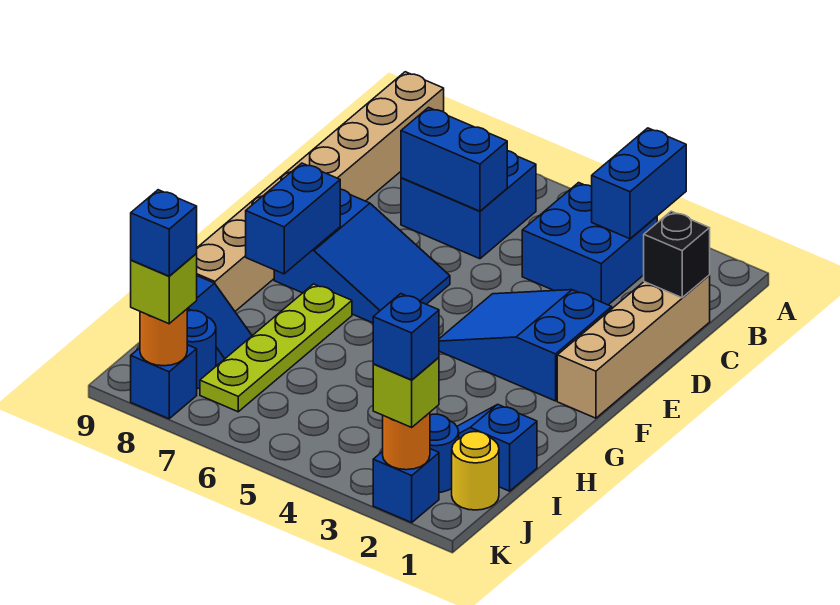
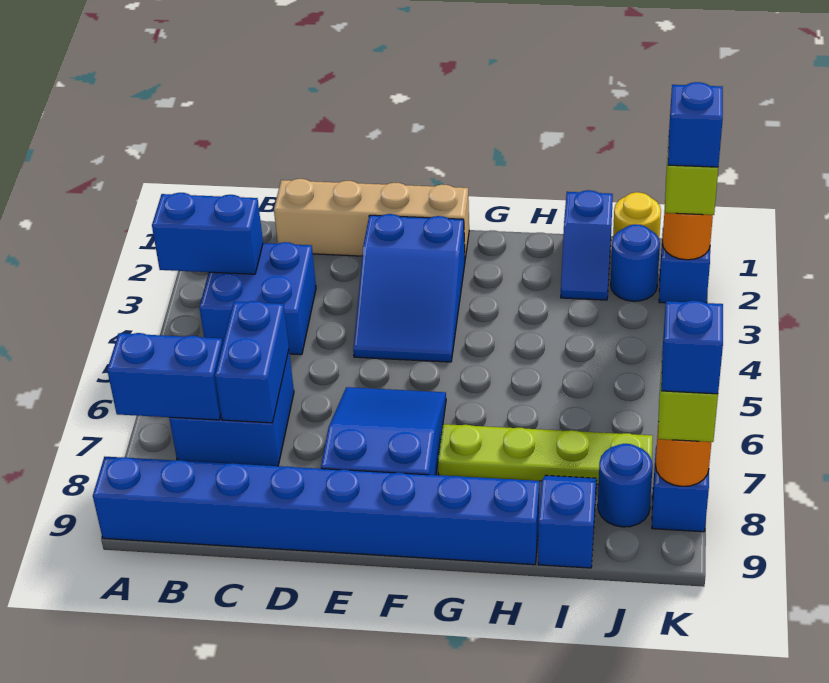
tan brick A9:H9 level 1 -> blue brick A9:H9 level 1
black brick C1 level 2 -> none
blue brick F8:G8 level 2 -> blue brick A7:B7 level 2

